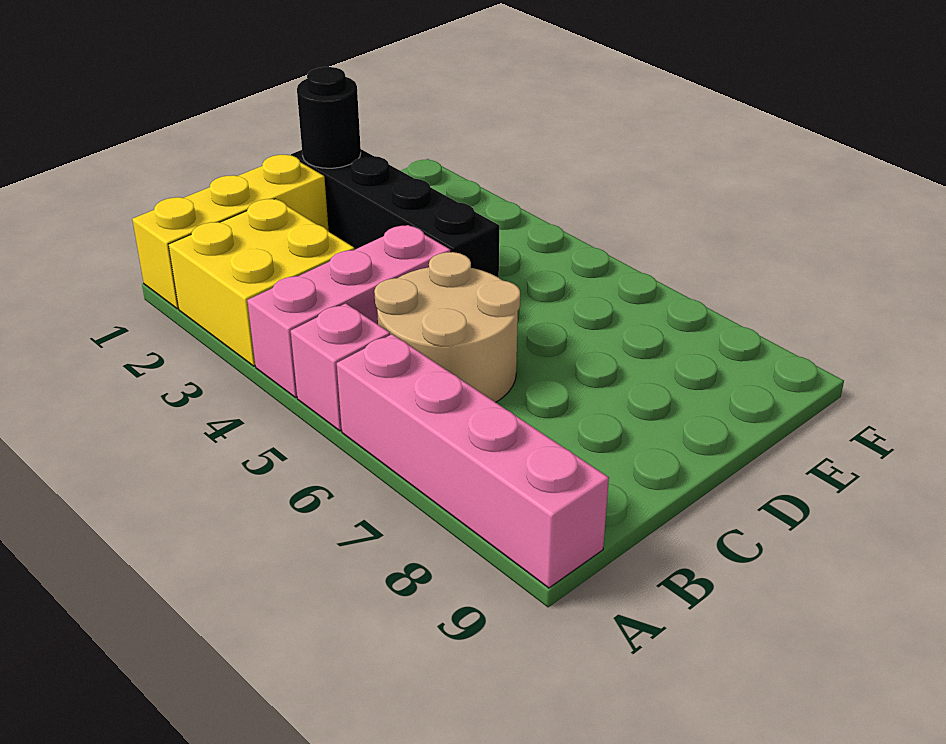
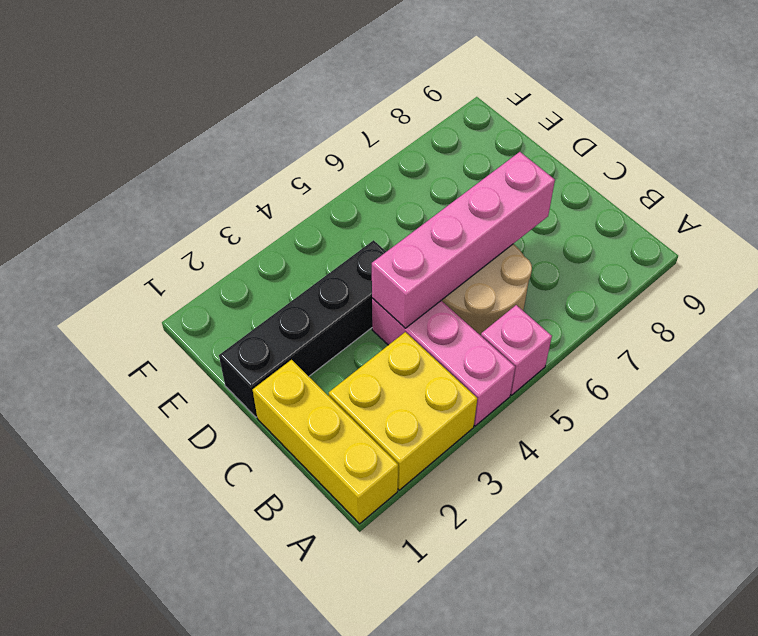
pink brick A6:A9 level 1 -> pink brick C4:C7 level 2
black round brick D1 level 2 -> none

